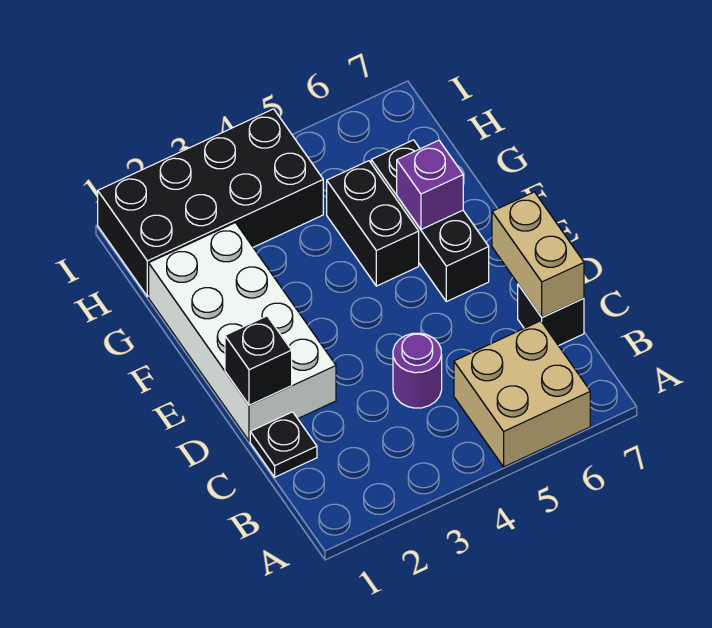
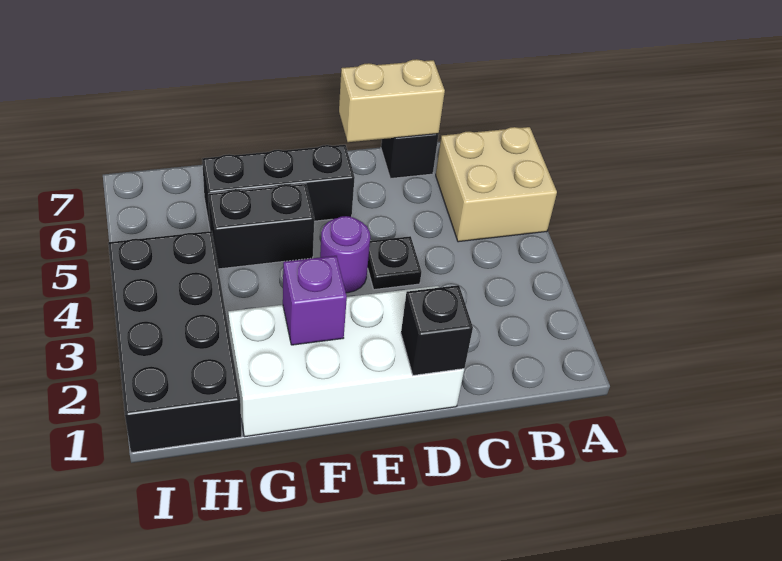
black plate C1 level 1 -> black plate D4 level 1
purple round brick C4 level 1 -> purple round brick E4 level 1
purple brick F6 level 2 -> purple brick F2 level 2

